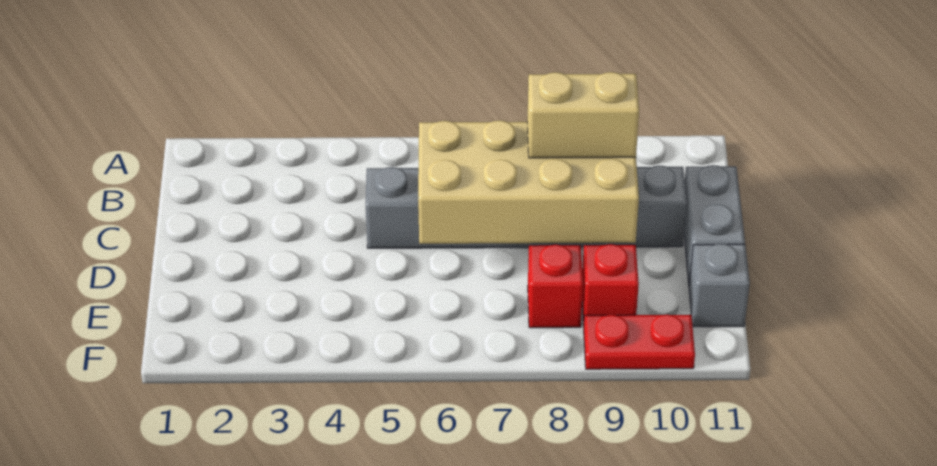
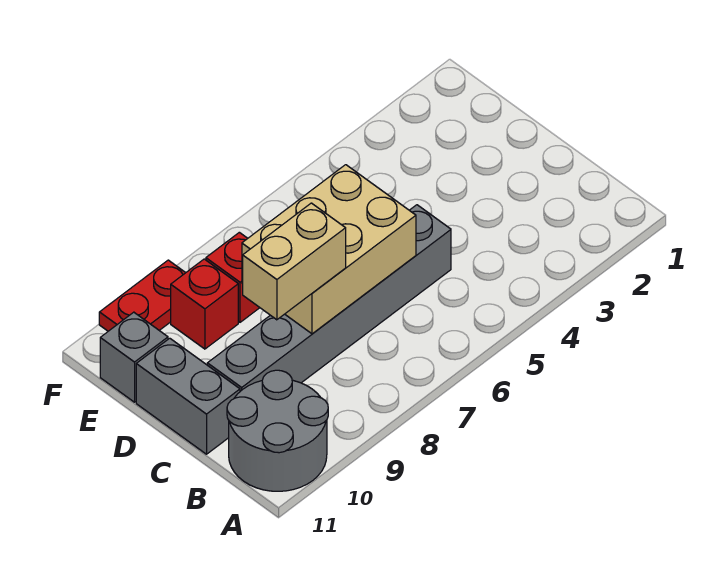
none -> grey round brick A10:B11 level 1
tan brick C6:D9 level 2 -> tan brick C6:D8 level 2

